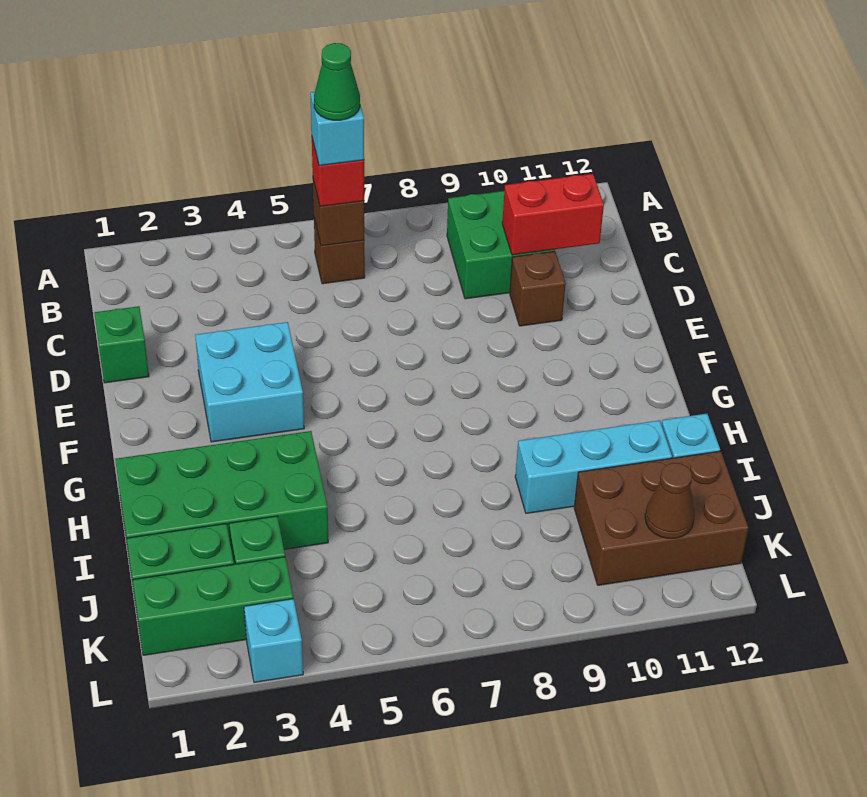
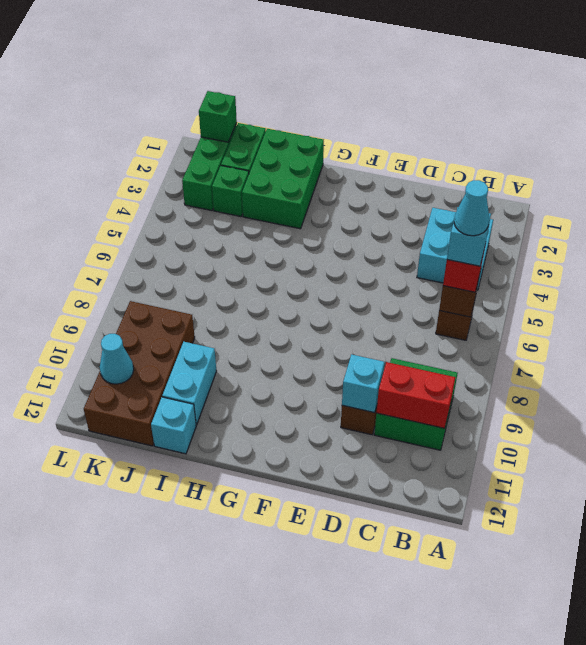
green cone B6 level 5 -> cyan cone B6 level 5
red brick C10:C11 level 2 -> red brick B10:C10 level 2
green brick D1 level 1 -> green brick K1 level 2
cyan brick E3:F4 level 1 -> cyan brick B3:C4 level 1
green brick H1:I4 level 1 -> green brick H1:I3 level 1
cyan brick I9:I11 level 1 -> cyan brick I10:I11 level 1
brown brick J10:K12 level 1 -> brown brick J9:K12 level 1
brown cone K11 level 2 -> cyan cone K11 level 2
cyan brick L3 level 1 -> cyan brick D10 level 2

